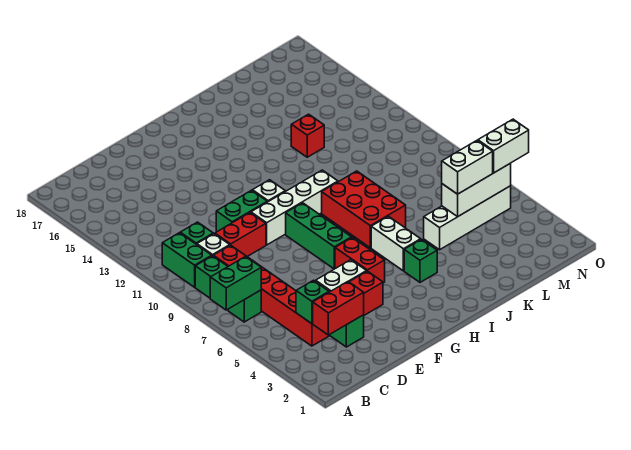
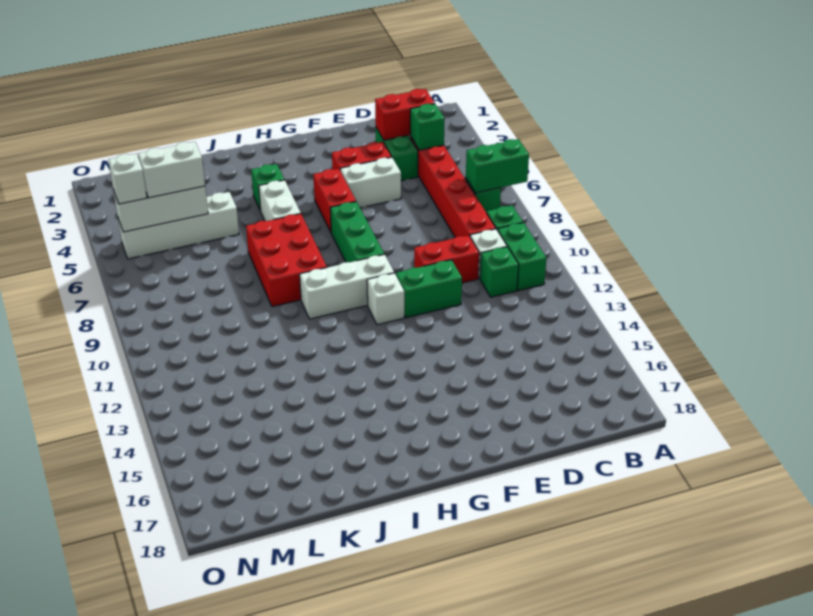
white brick F10:I10 level 1 -> white brick G10:I10 level 1
red brick K13 level 1 -> none
white brick N5:O5 level 3 -> white brick N5 level 3

